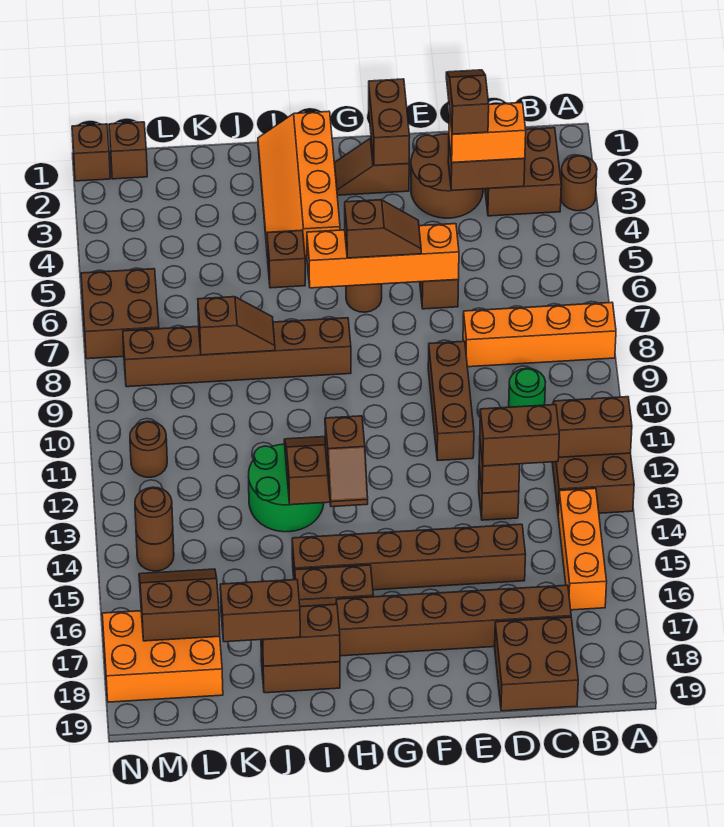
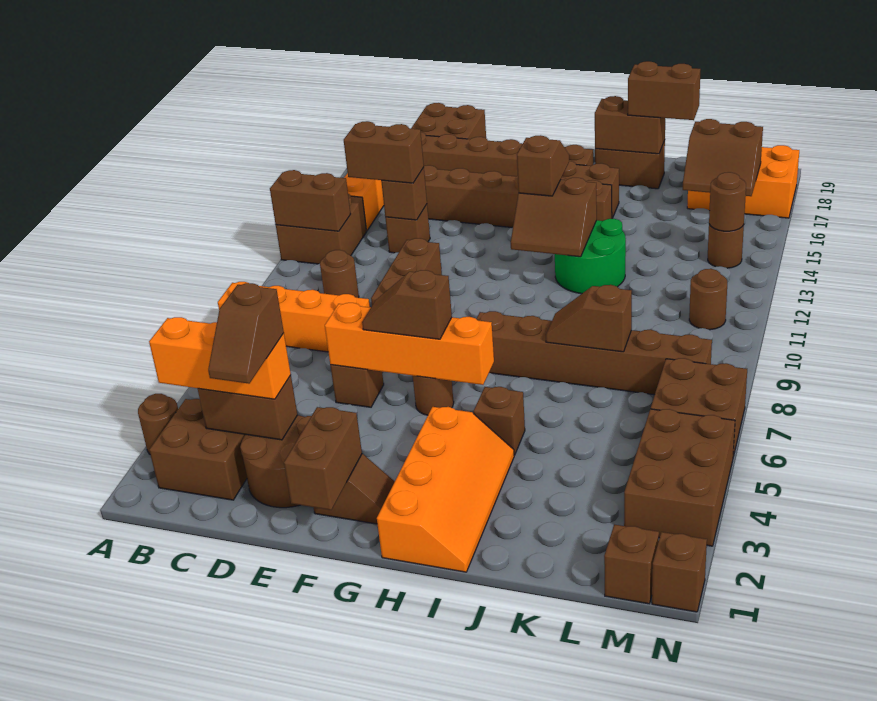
orange brick C3:D3 level 3 -> orange brick B3:D3 level 3
green round brick C10 level 1 -> brown round brick C10 level 1
none -> brown brick M3:N5 level 1

